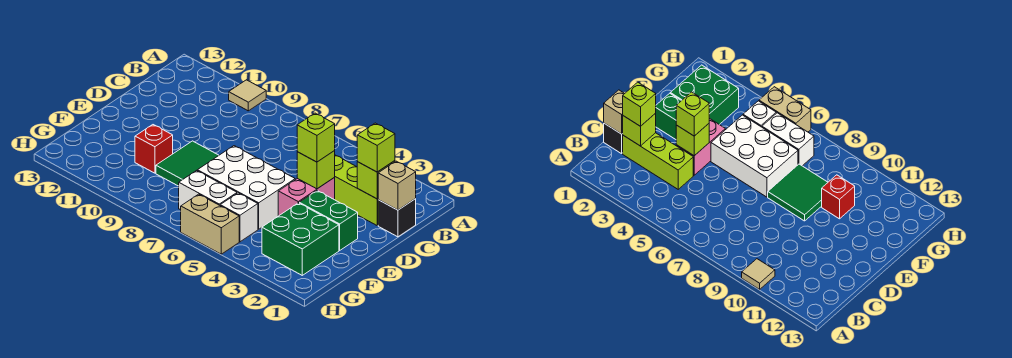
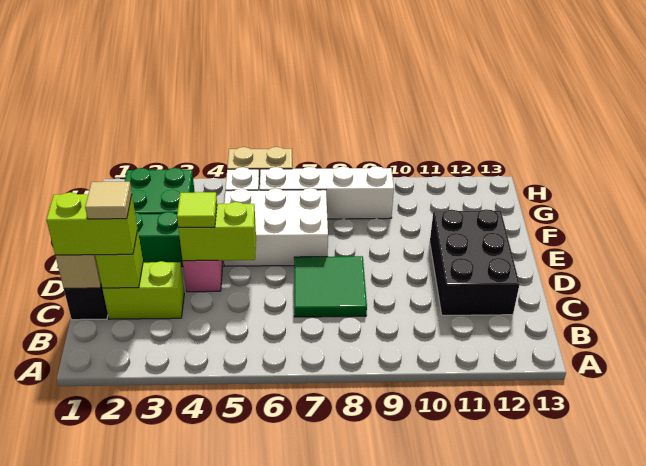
tan tile A10 level 1 -> tan tile C2 level 4
lime brick C2:C4 level 1 -> lime brick C2:C3 level 1
lime brick C2 level 3 -> lime brick C1:C2 level 3
none -> black brick C11:E12 level 1
lime brick D4 level 2 -> lime brick D4:D5 level 2
lime brick D4 level 3 -> lime tile D4 level 3
green tile E8:F9 level 1 -> green tile C7:D8 level 1
red brick F10 level 1 -> none
white brick G6:G7 level 1 -> white brick G6:G9 level 1

